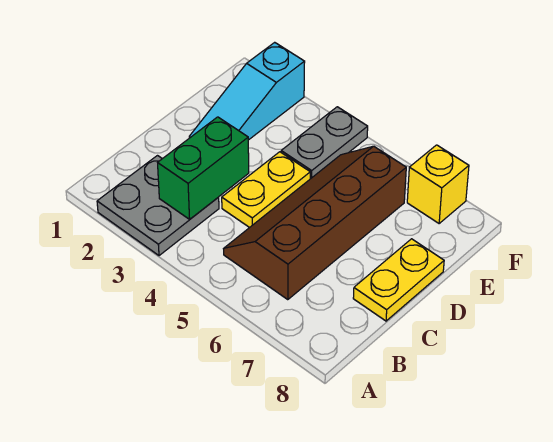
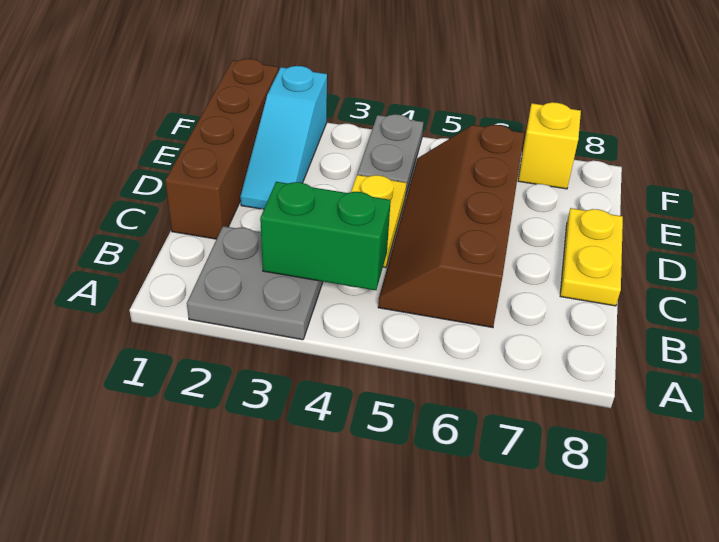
green brick B3:C3 level 2 -> green brick B3:B4 level 2
none -> brown brick C1:F1 level 1

